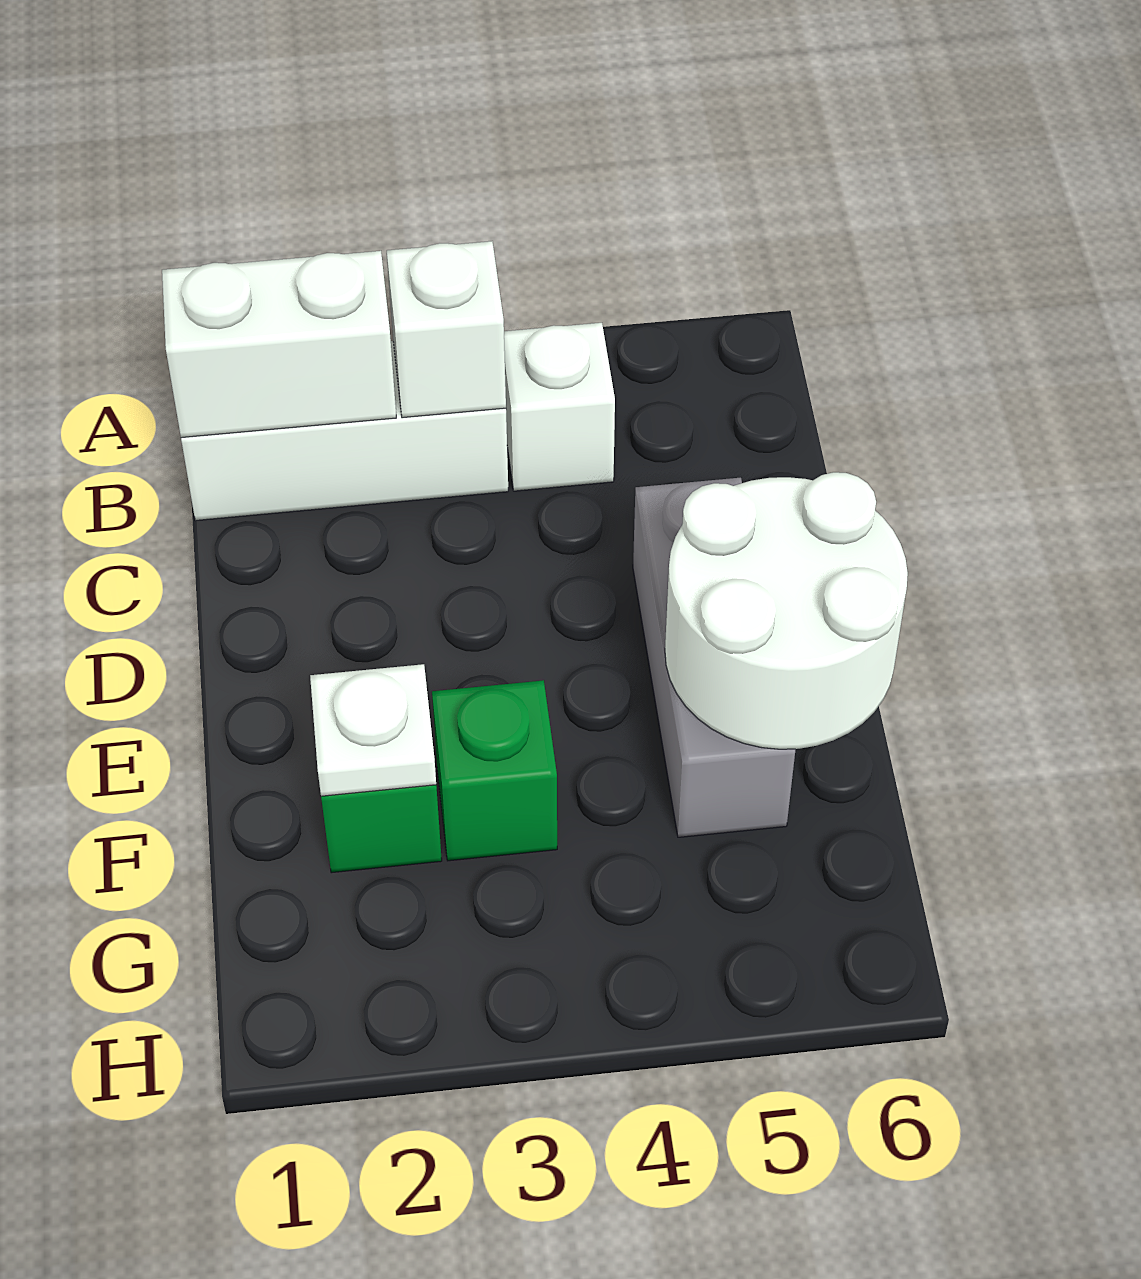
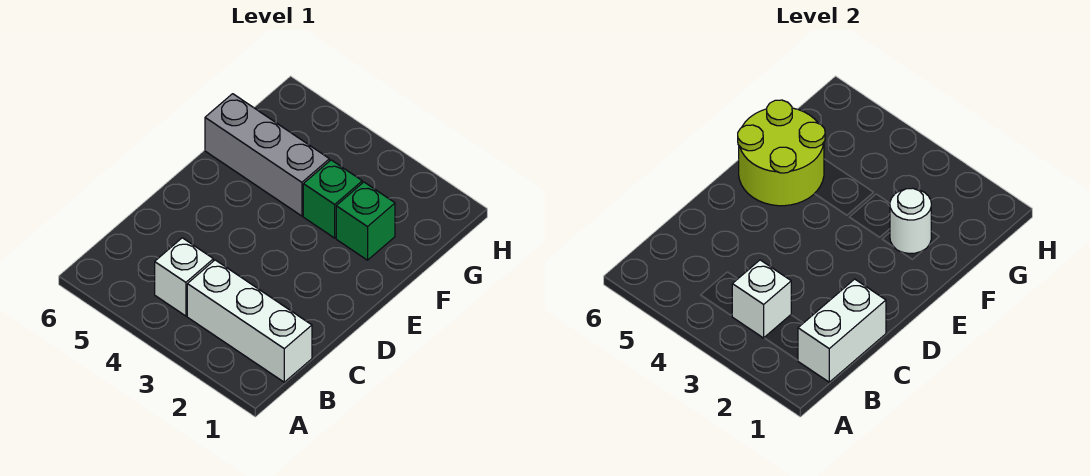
white brick B1:B2 level 2 -> white brick B1:C1 level 2
grey brick D5:F5 level 1 -> grey brick F4:F6 level 1
white round brick E5:F6 level 2 -> lime round brick E5:F6 level 2
white plate F2 level 2 -> white round brick F2 level 2

